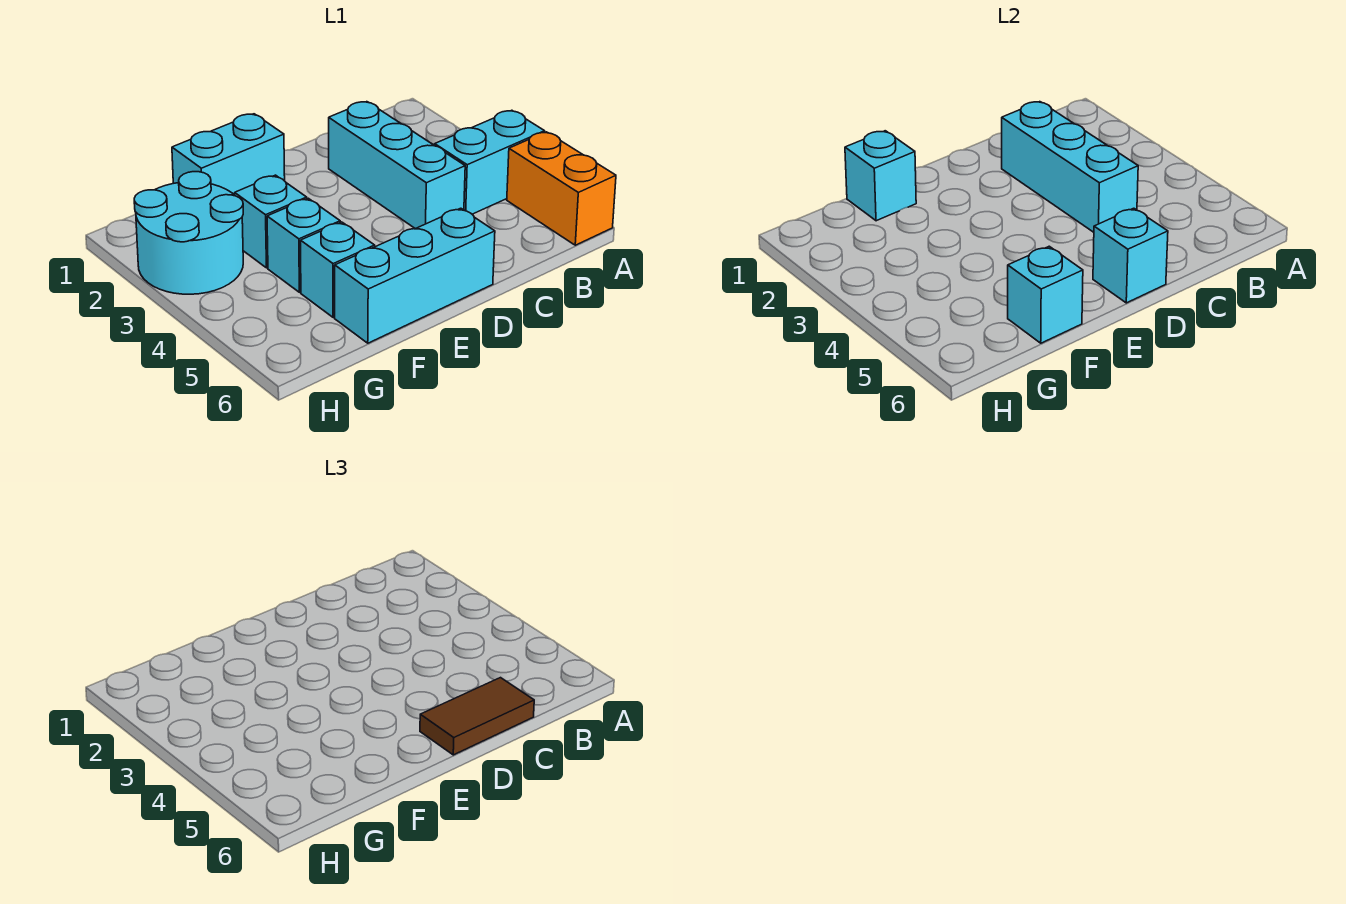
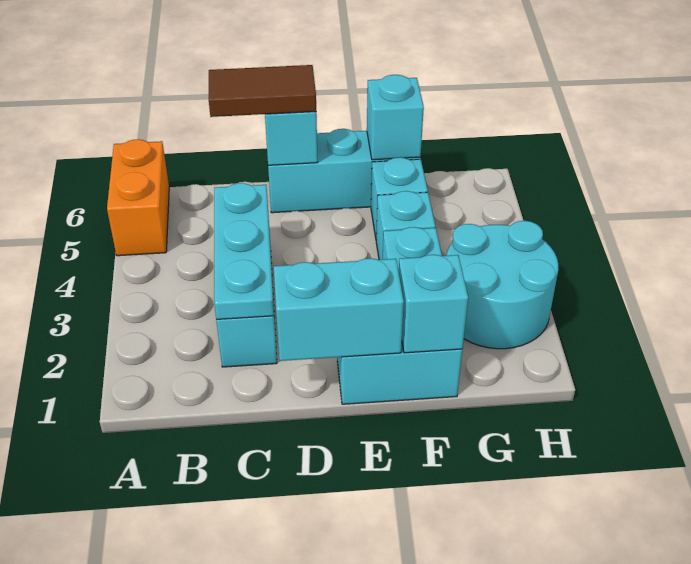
cyan brick A4:B4 level 1 -> cyan brick D1:E1 level 2
cyan brick C2:C4 level 2 -> cyan plate C2:C4 level 2

